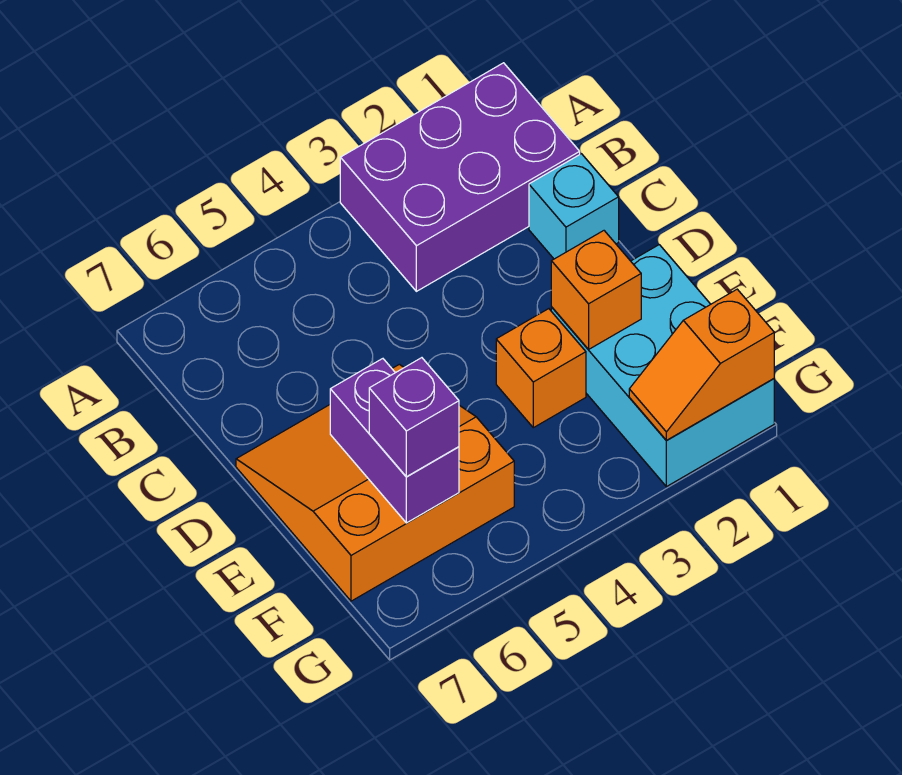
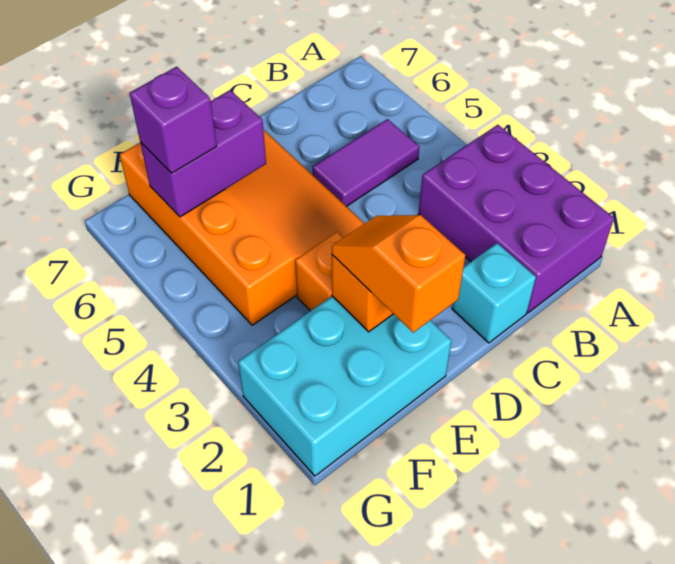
none -> purple tile B5:C5 level 1
orange slope D5:F7 level 1 top F -> orange slope D4:F7 level 1 top F
orange slope G1:G2 level 2 top 1 -> orange slope E1:E2 level 3 top 1

